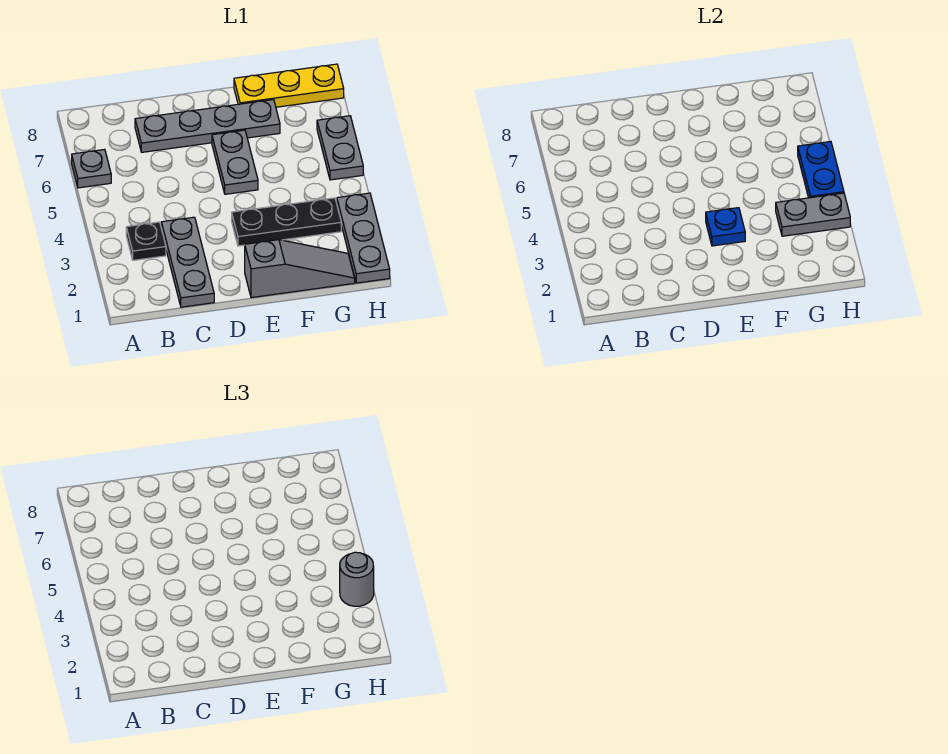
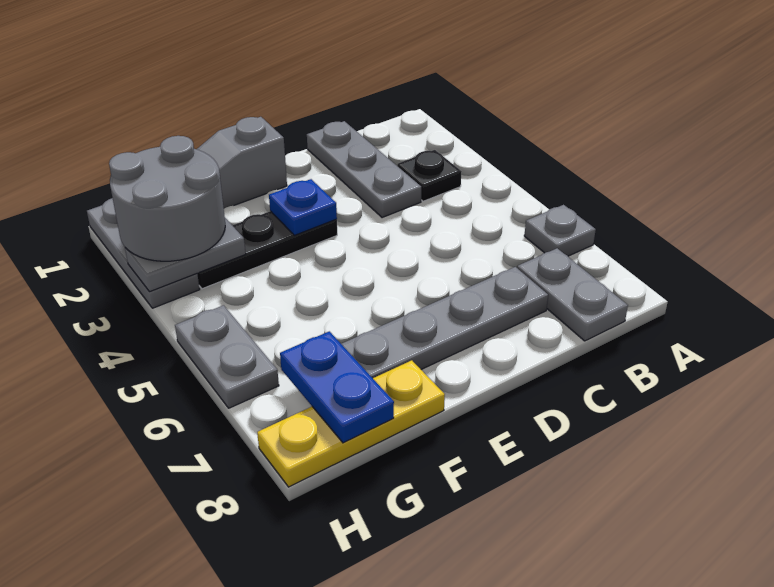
grey plate E5:E6 level 1 -> grey plate B7:B8 level 1
grey round brick H3 level 3 -> grey round brick G2:H3 level 3
blue plate H4:H5 level 2 -> blue plate G7:G8 level 2

